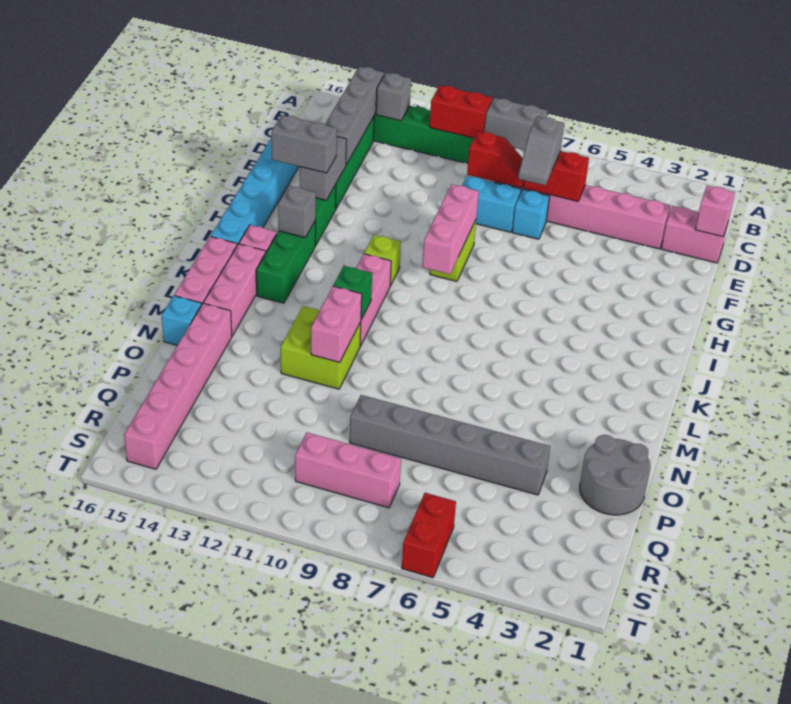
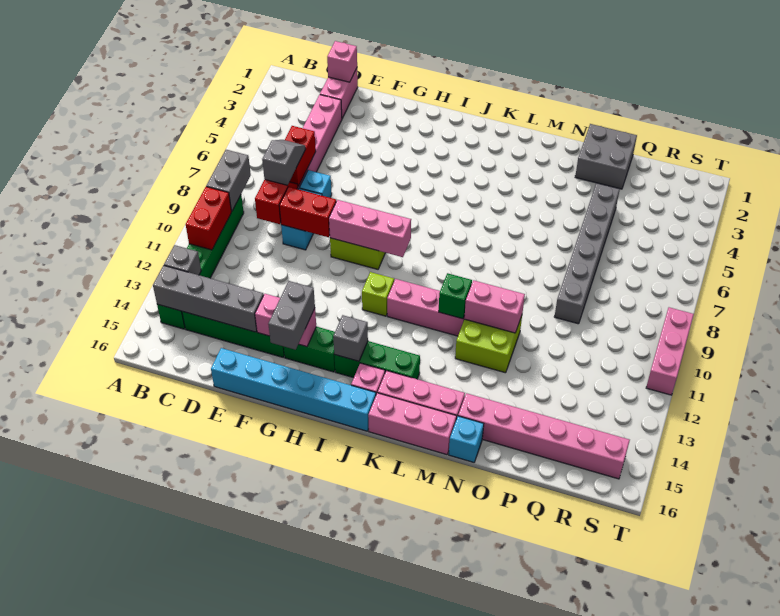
grey slope D7:E7 level 3 top D -> grey slope D7:D8 level 3 top 8
grey brick F14:G14 level 2 -> pink brick F14:G14 level 2
grey round brick O1:P2 level 1 -> grey brick O1:P2 level 1
pink brick R8:R10 level 1 -> pink brick T9:T11 level 1
red brick S6:T6 level 1 -> red brick E9:F9 level 2

